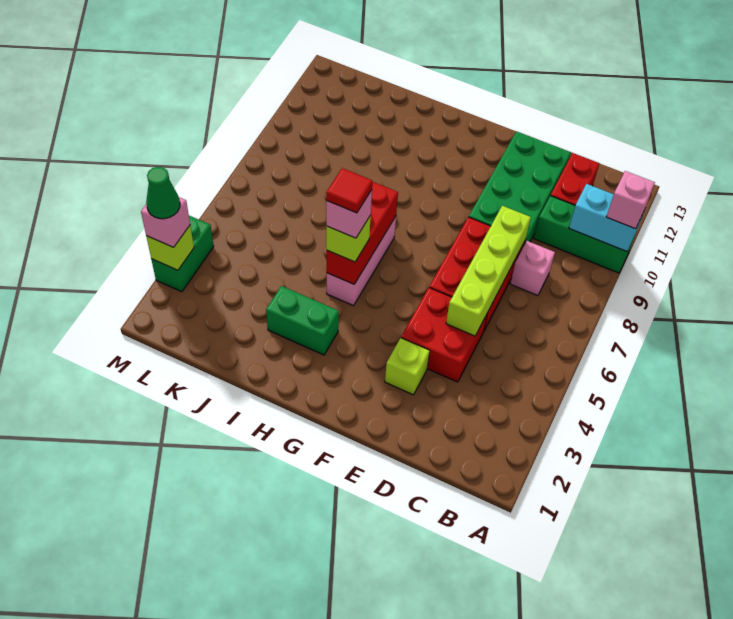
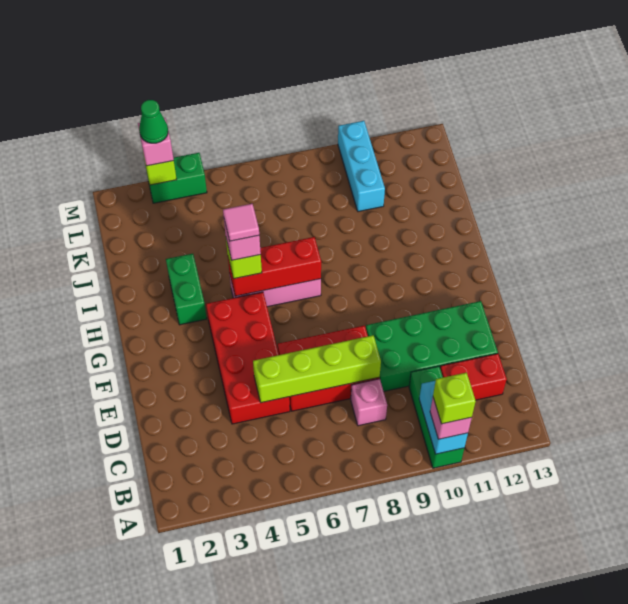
red brick D4:E5 level 1 -> red brick D4:G5 level 1
lime brick E3 level 1 -> lime brick A10 level 4
red tile H5 level 5 -> pink tile H5 level 5
none -> cyan brick K10:M10 level 1

